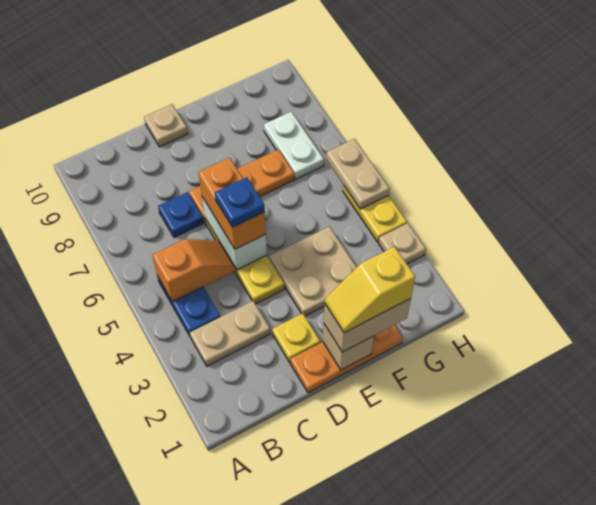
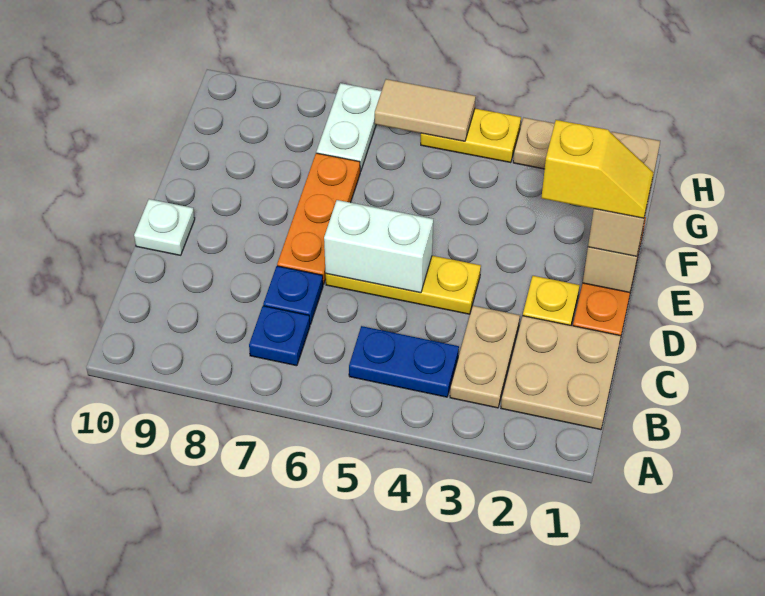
orange slope B5:C5 level 2 top B -> none
orange brick D5:D6 level 3 -> none
blue plate D5 level 4 -> blue plate B7 level 1
tan plate D10 level 1 -> white plate D10 level 1
yellow slope E1:F1 level 4 top F -> yellow slope E1:E2 level 4 top 2
tan plate E3:F4 level 1 -> tan plate B1:C2 level 1
white plate G7:G8 level 1 -> white plate G7:H7 level 1
tan plate H5:H6 level 2 -> tan tile H5:H6 level 2

